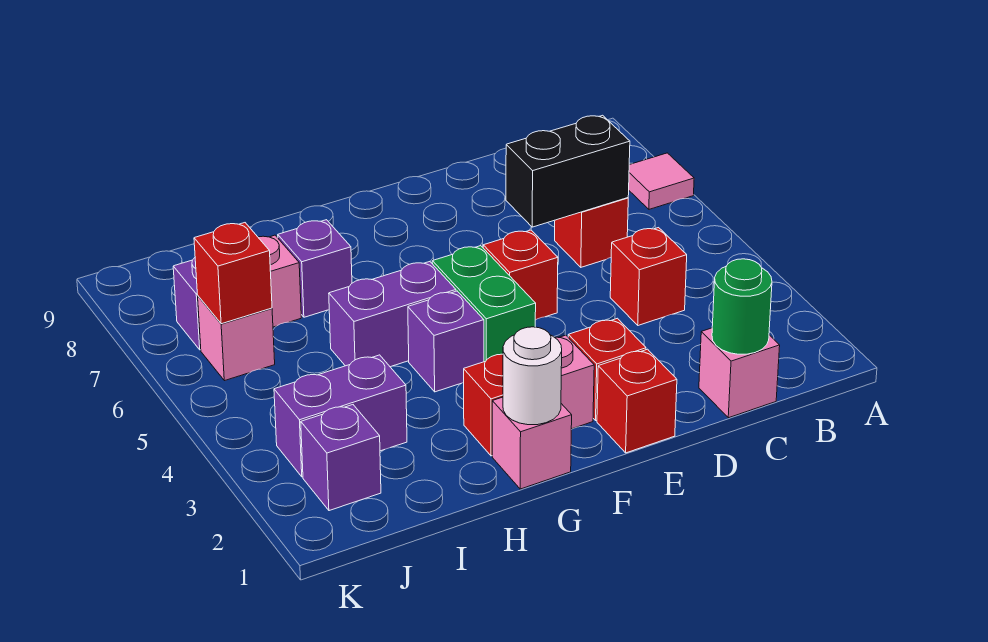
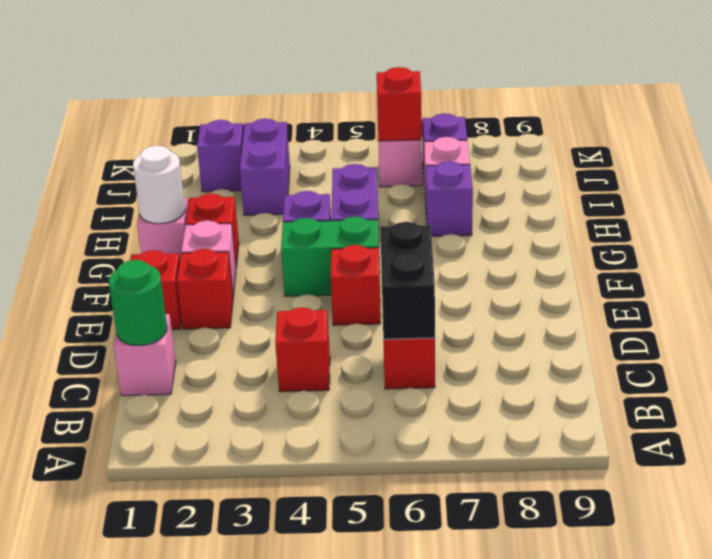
pink tile A7 level 1 -> none

